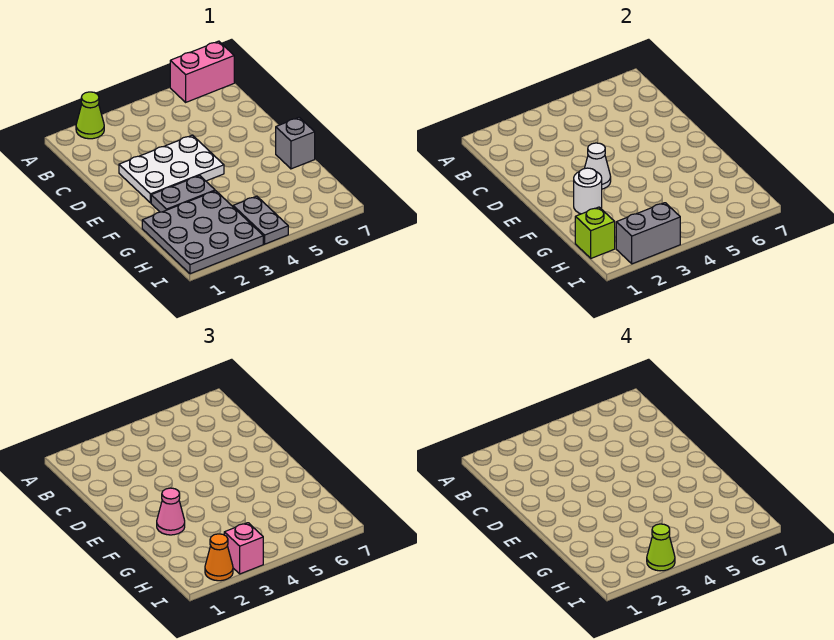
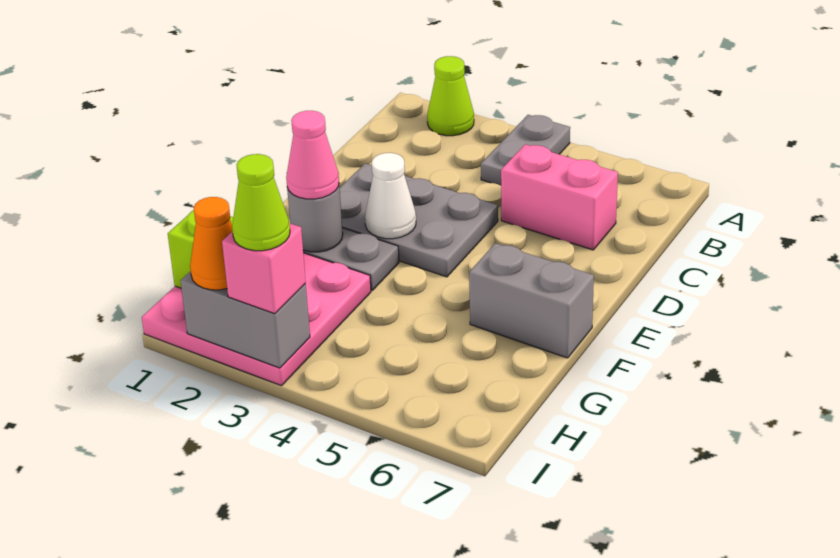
pink brick A6:A7 level 1 -> pink brick C5:C6 level 1
white plate D2:E4 level 1 -> grey plate D2:E4 level 1
white round brick F2 level 2 -> grey round brick F2 level 2
grey brick F7 level 1 -> grey brick F6:F7 level 1
grey plate G1:I3 level 1 -> pink plate G1:I3 level 1
grey plate H4:I4 level 1 -> grey plate A4:B4 level 1

